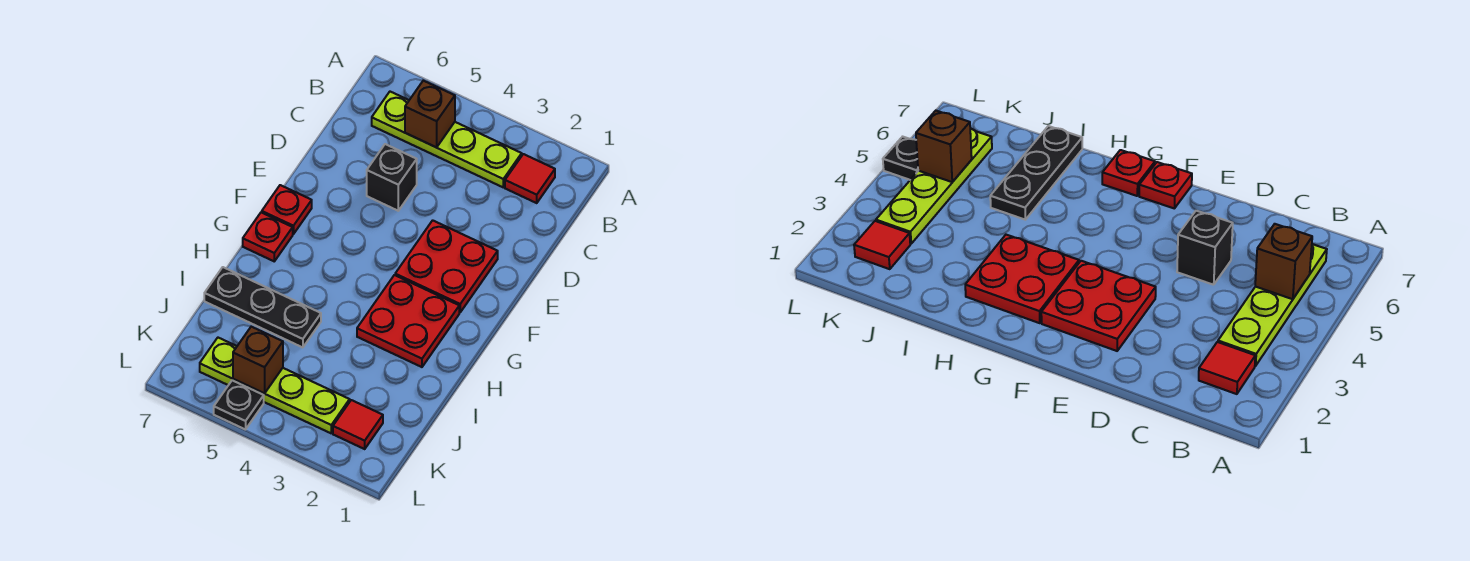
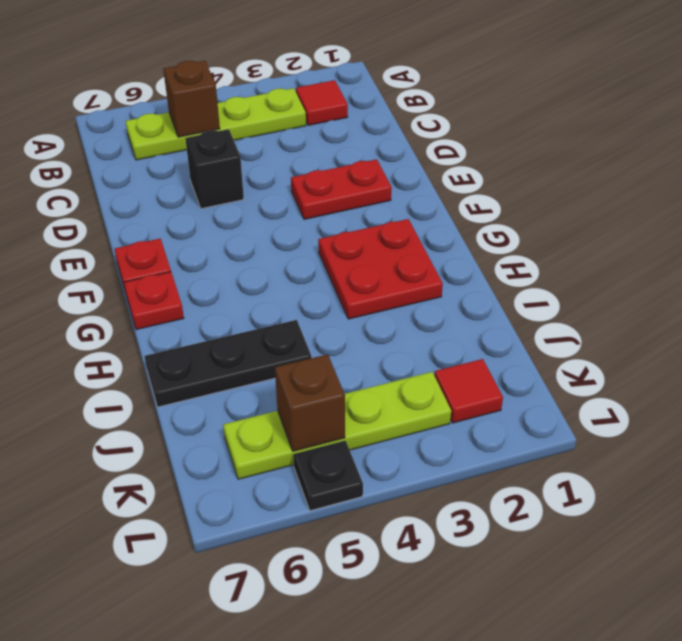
red plate E2:F3 level 1 -> red plate E2:E3 level 1

